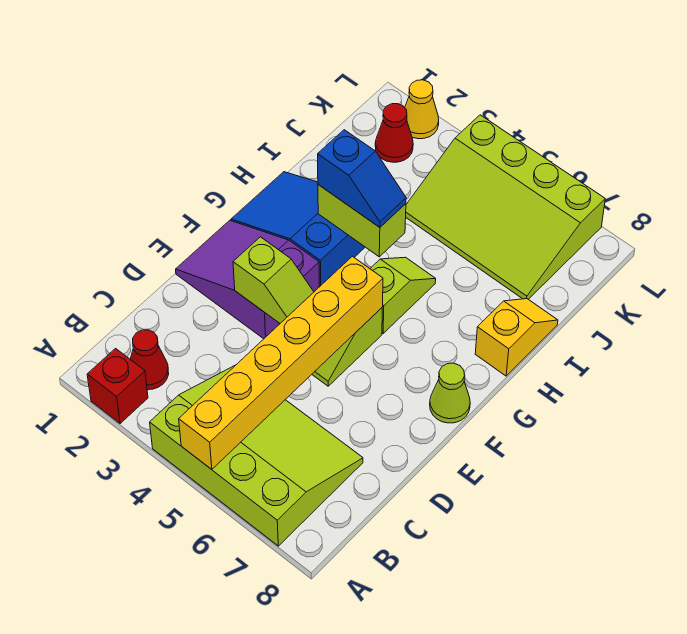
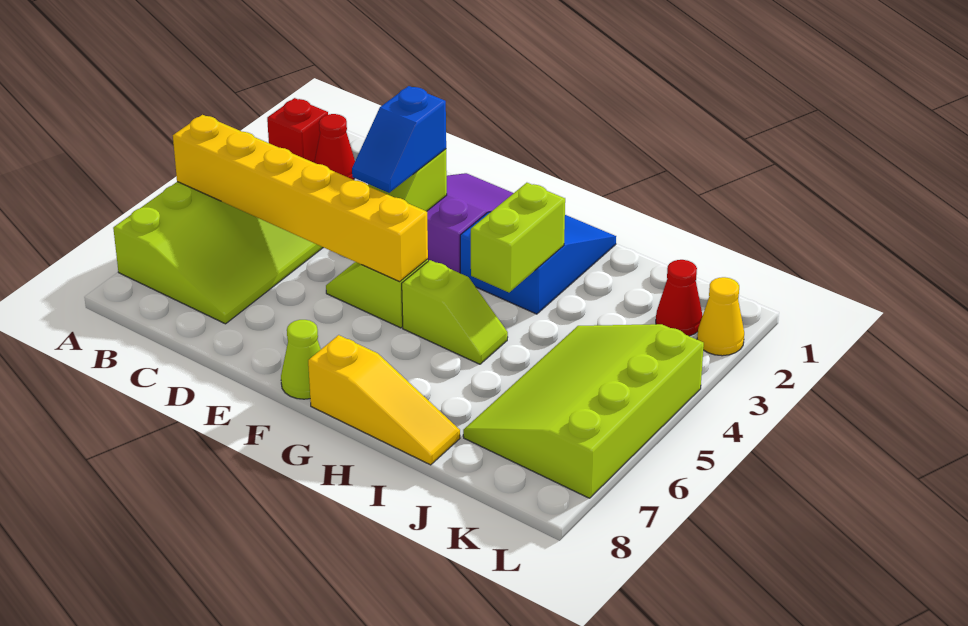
blue slope H3:H4 level 3 top 3 -> blue slope E3:E4 level 3 top 3
yellow slope H8:I8 level 1 top H -> yellow slope G8:I8 level 1 top G

